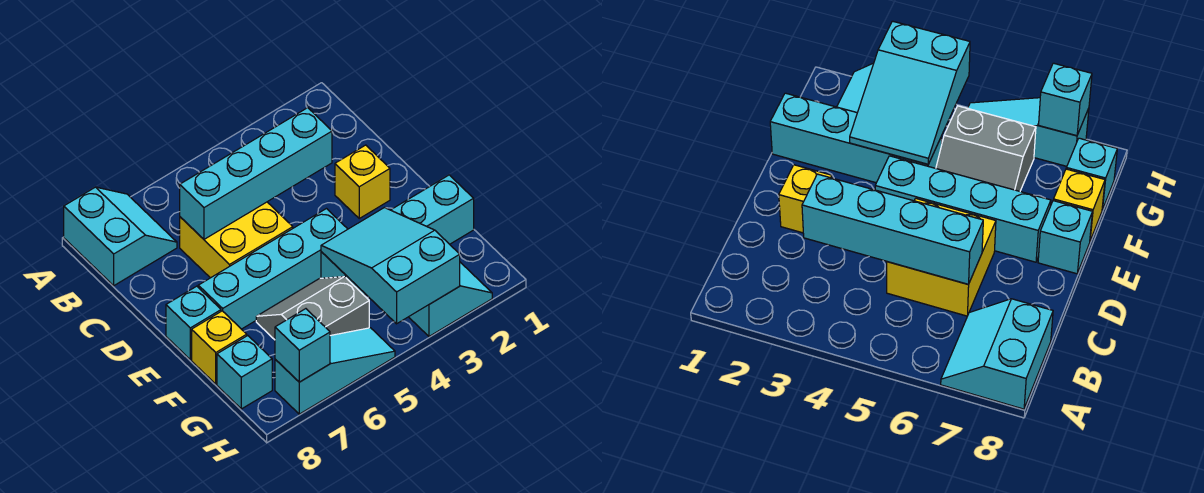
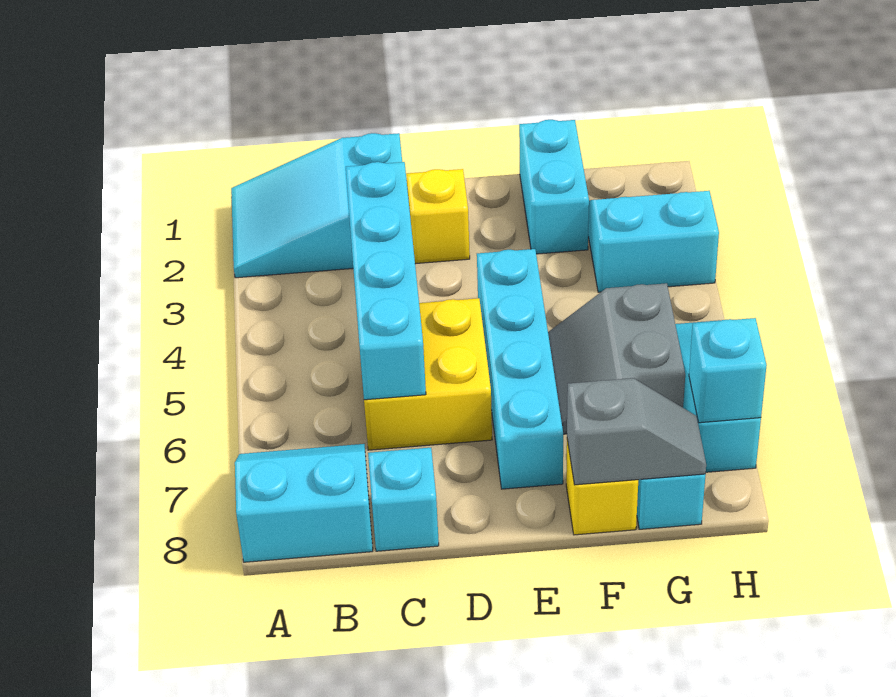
cyan brick E8 level 1 -> cyan brick C8 level 1
cyan brick F1:F4 level 1 -> cyan brick F1:F2 level 1
cyan slope F3:H4 level 2 top H -> cyan slope A1:C2 level 1 top C
none -> grey slope F8:G8 level 2 top F

